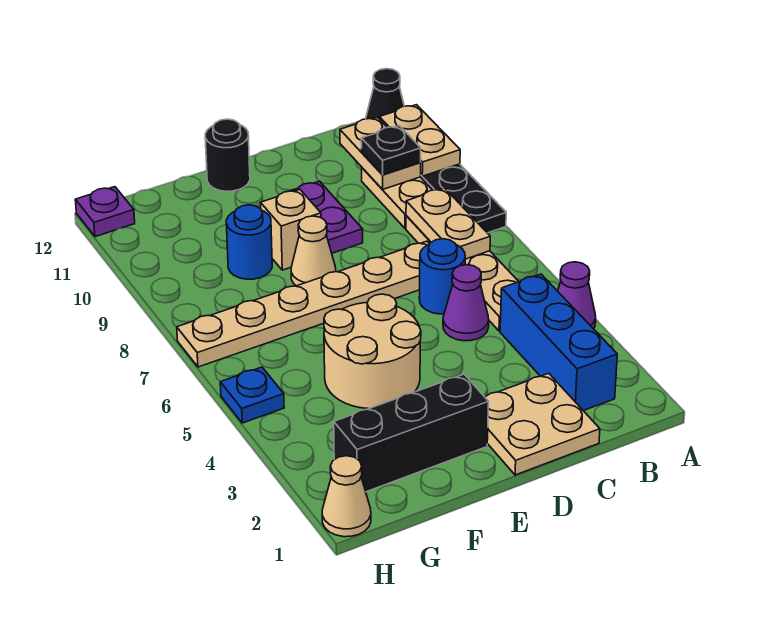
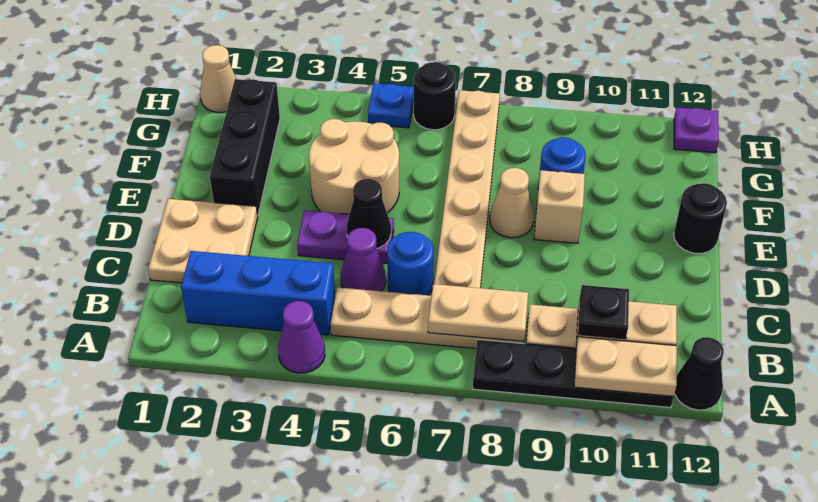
none -> black cone D5 level 2
purple plate D9:D10 level 1 -> purple plate D4:D5 level 1
none -> black round brick H6 level 1

